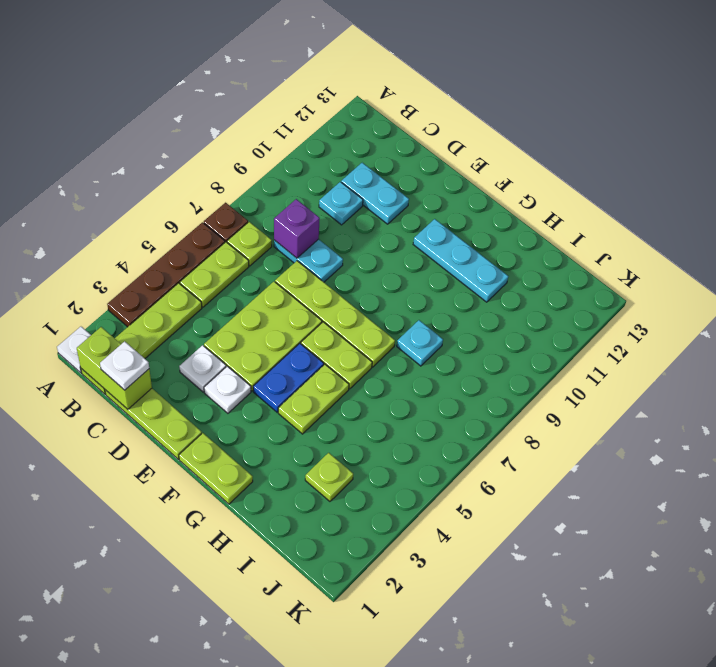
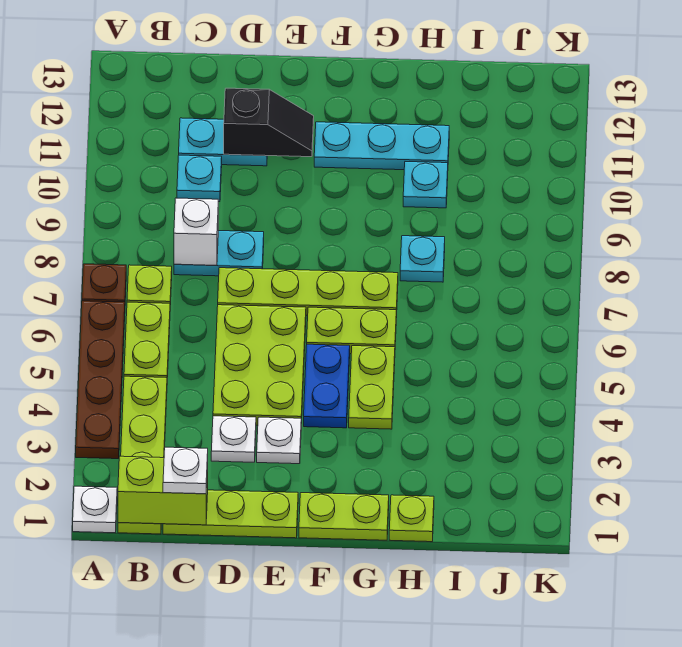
purple brick C8 level 2 -> white brick C8 level 2
none -> black slope D11:E11 level 2 top D
none -> cyan plate H10 level 1
lime plate I3 level 1 -> lime plate H1 level 1

